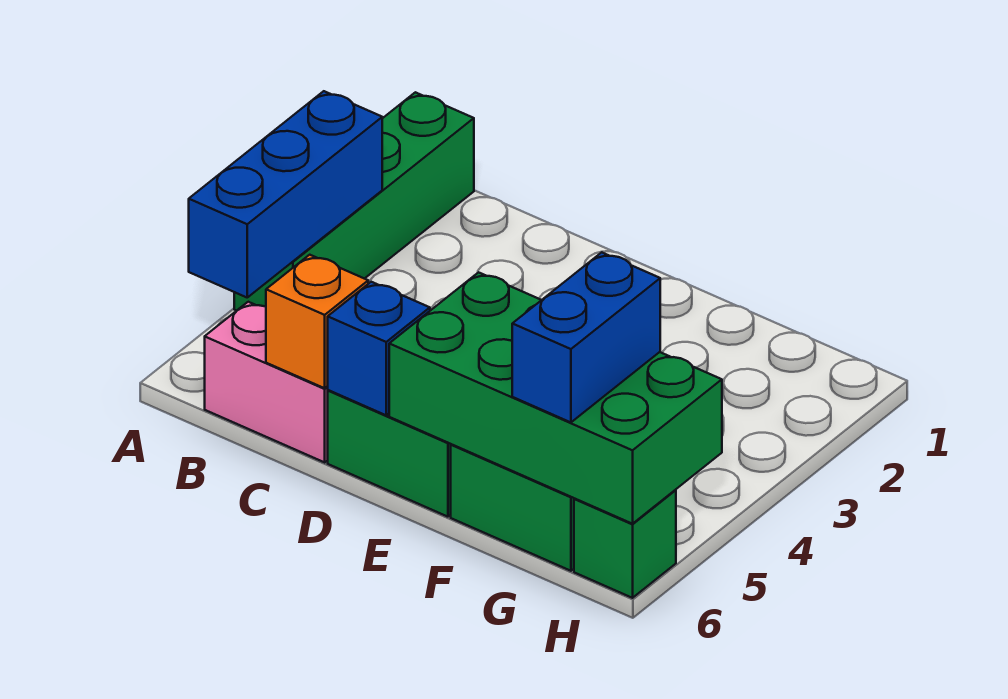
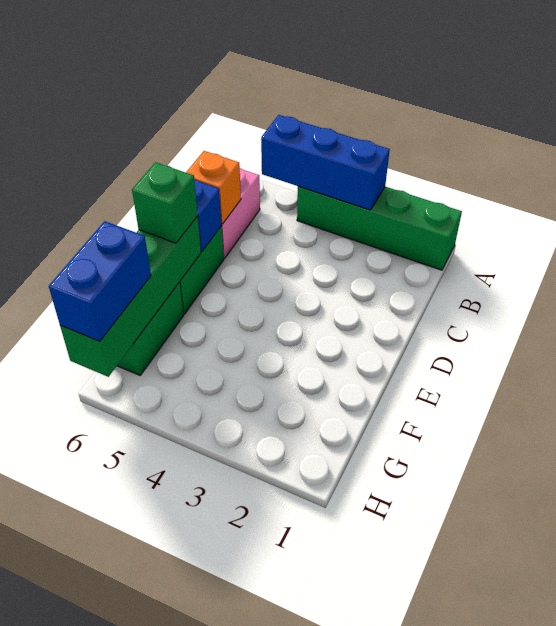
green brick E5:H6 level 2 -> green brick E6:H6 level 2
blue brick G5:G6 level 3 -> blue brick G6:H6 level 3
green brick H6 level 1 -> green brick E6 level 3

